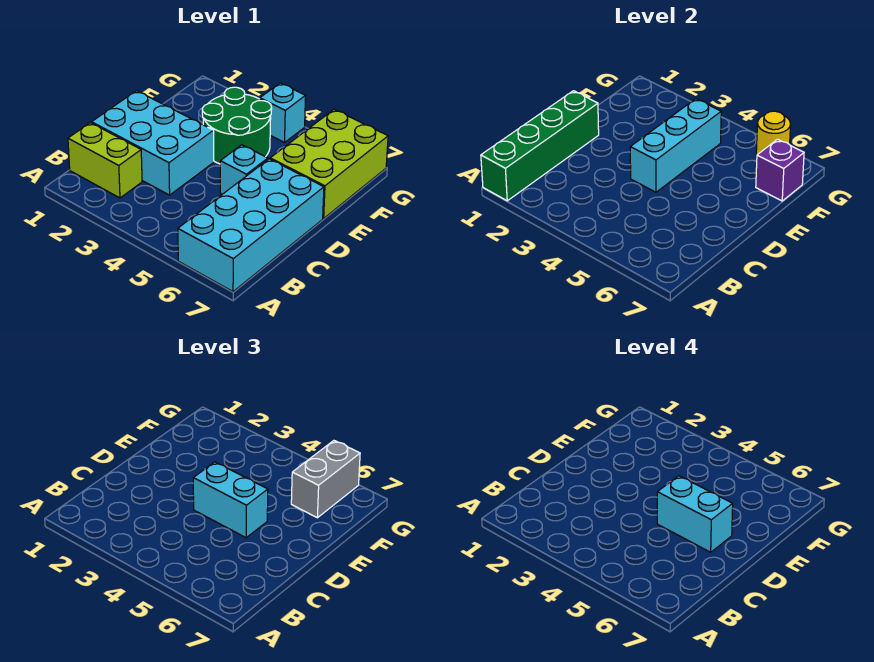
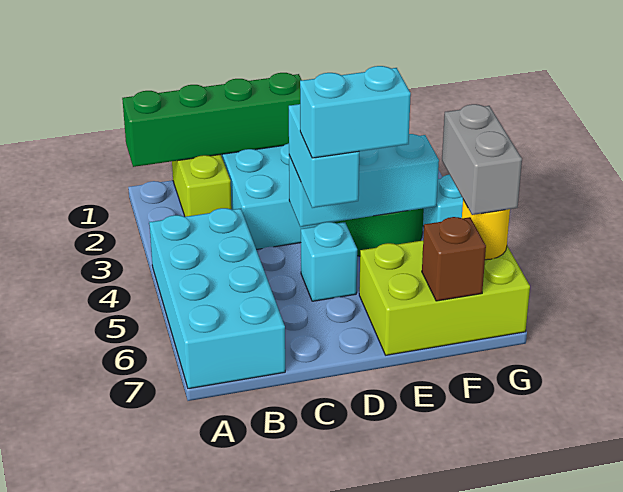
cyan brick A6:D7 level 1 -> cyan brick A4:B7 level 1
cyan brick D5:D6 level 4 -> cyan brick D5:E5 level 4
grey brick F6:G6 level 3 -> grey brick G5:G6 level 3
purple brick F7 level 2 -> brown brick F7 level 2

